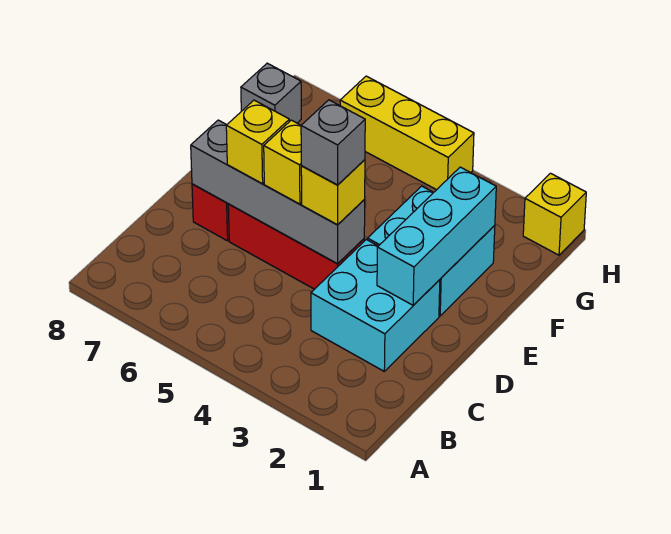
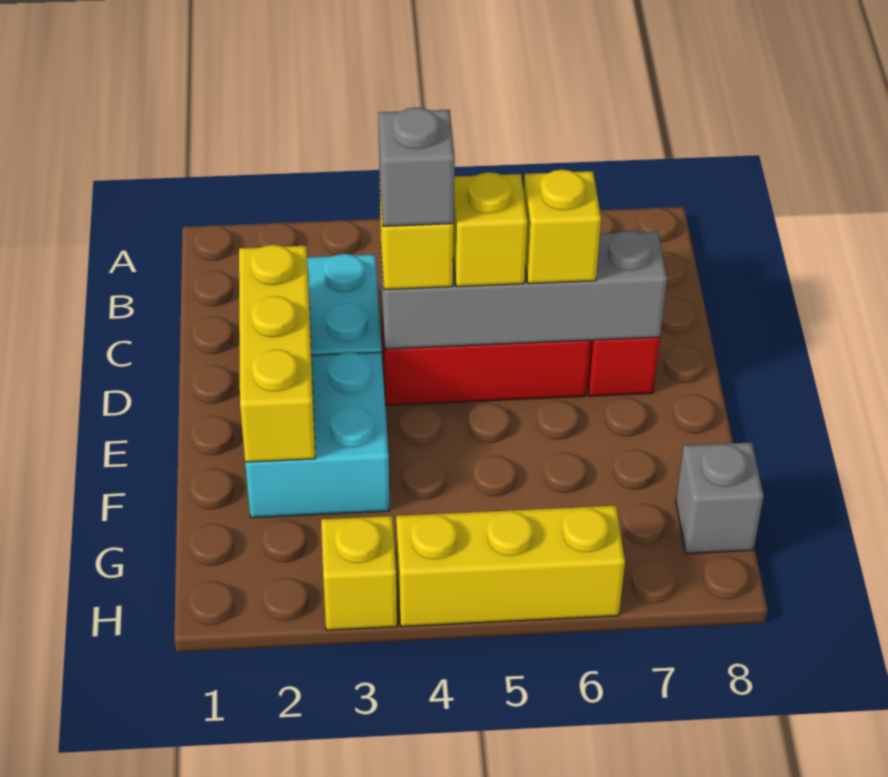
cyan brick D2:F2 level 2 -> yellow brick D2:F2 level 2
yellow brick H1 level 1 -> yellow brick H3 level 1

